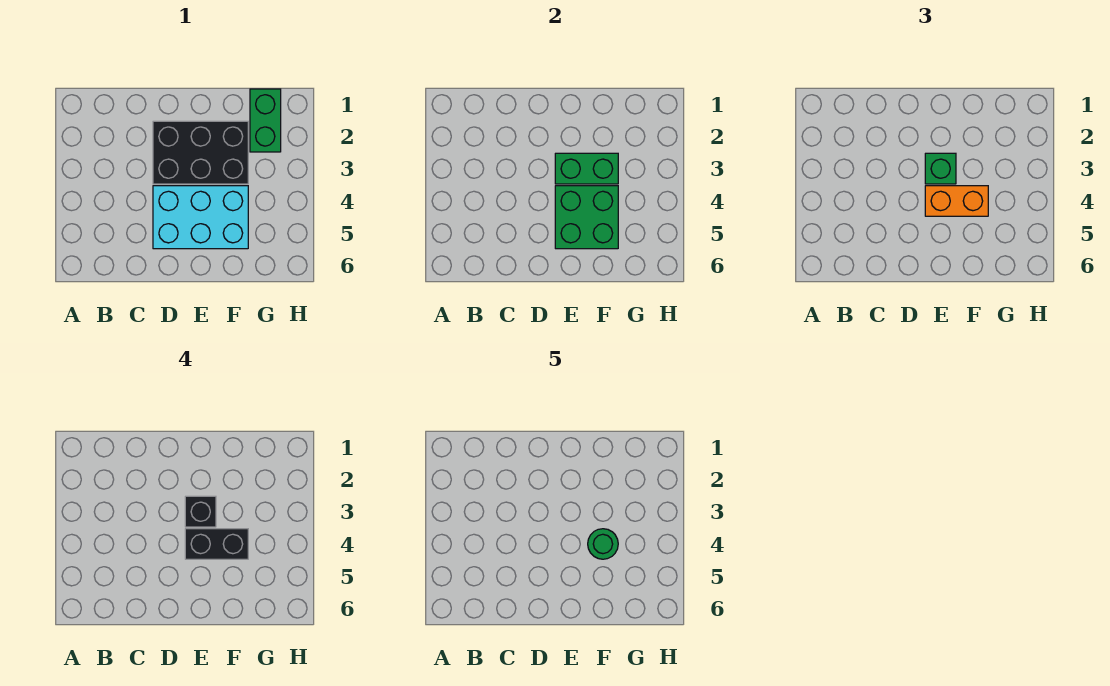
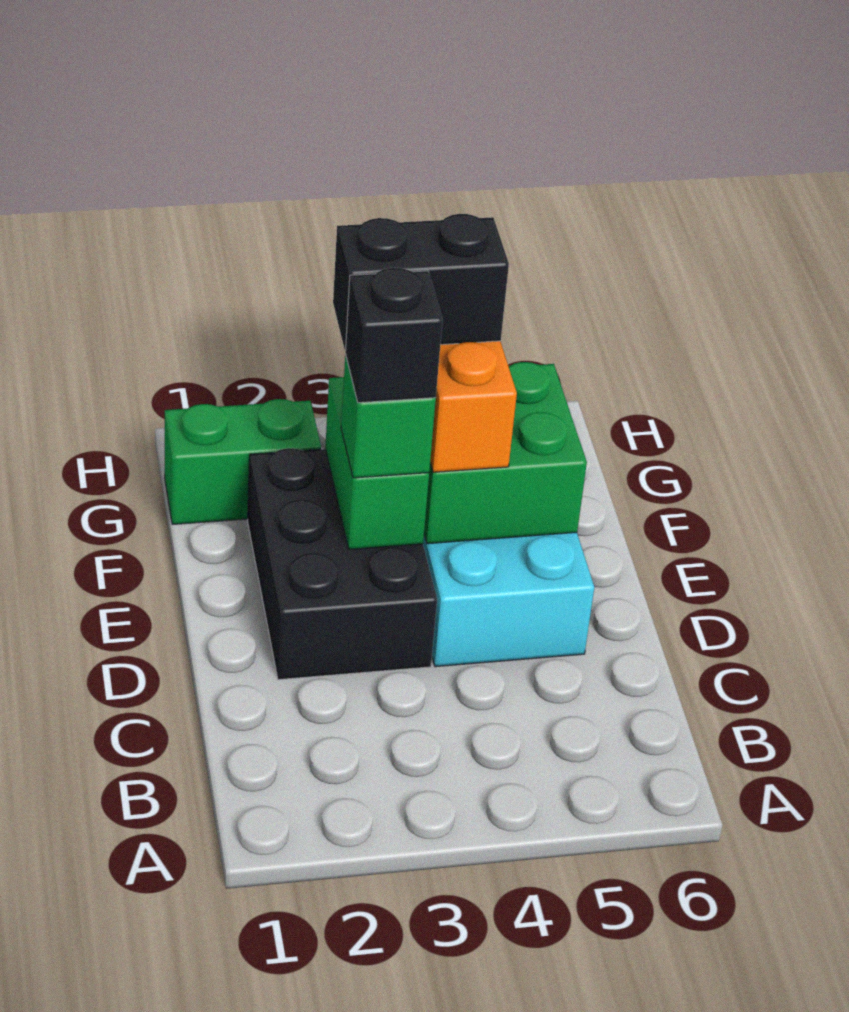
black brick E4:F4 level 4 -> black brick F3:F4 level 4
green round brick F4 level 5 -> none

